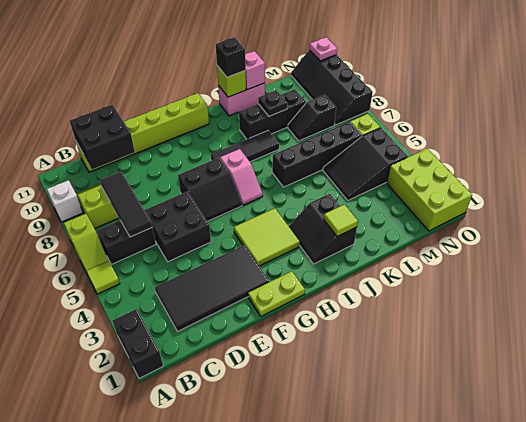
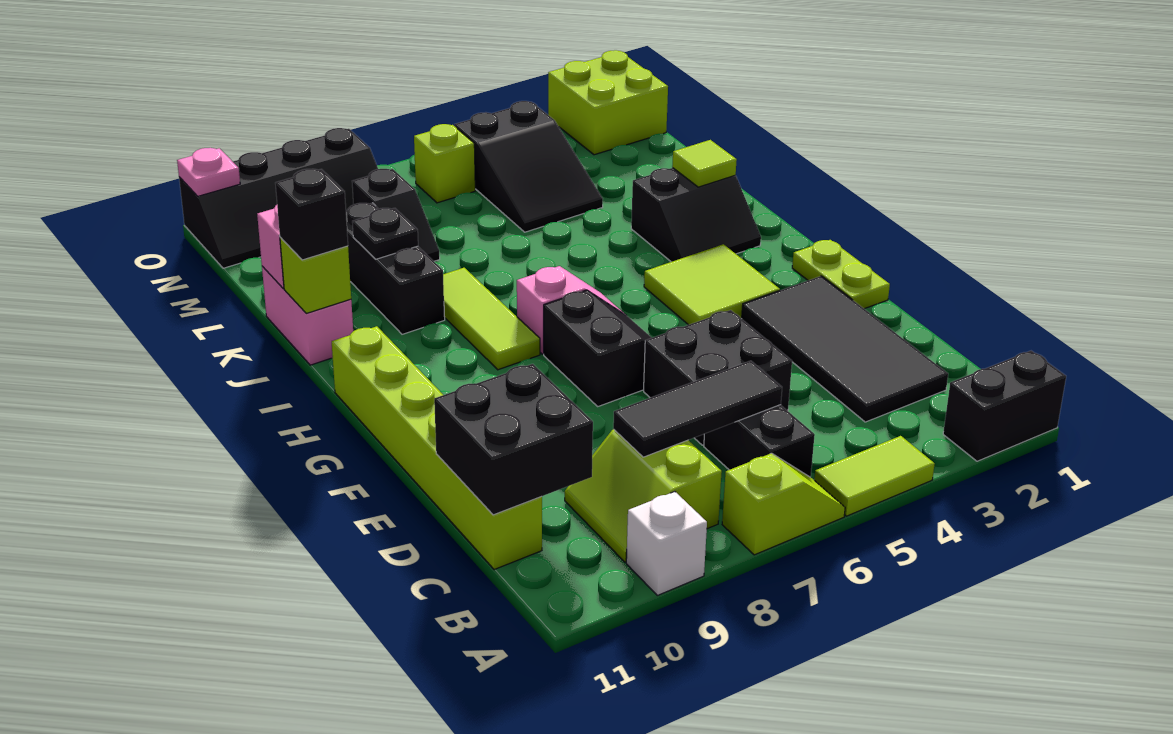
lime tile A5 level 1 -> lime tile A4:A5 level 1
black tile H8:J8 level 1 -> lime tile H8:J8 level 1
black brick J6:M6 level 1 -> none
lime brick N1:O3 level 1 -> lime brick N1:O2 level 1

